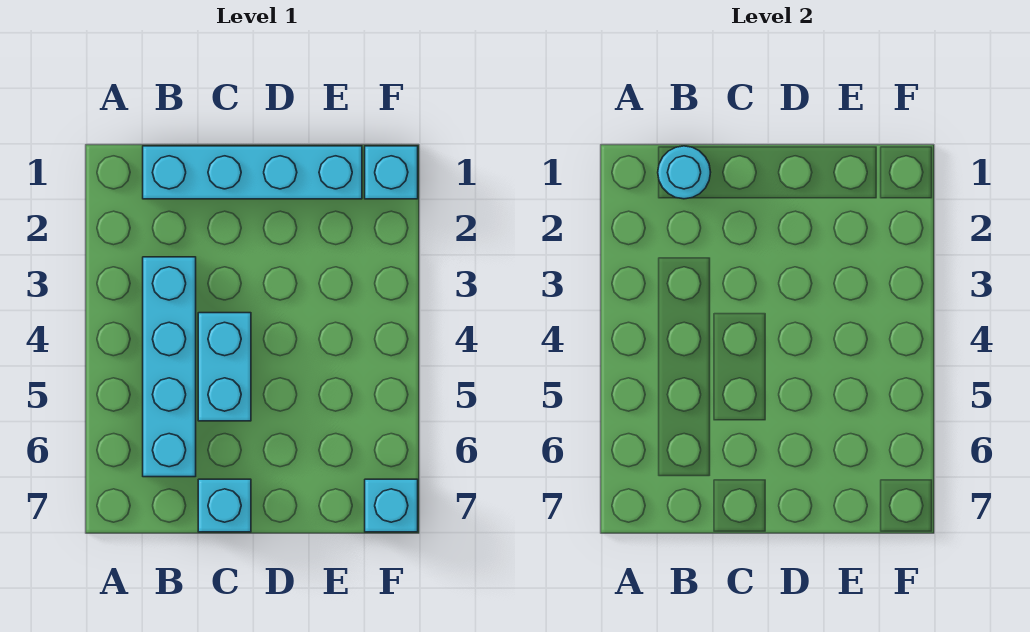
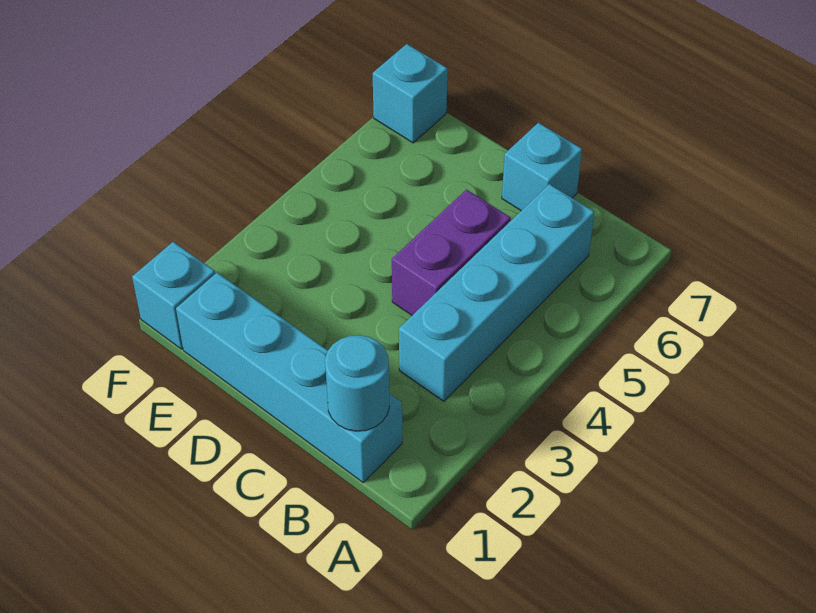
cyan brick C4:C5 level 1 -> purple brick C4:C5 level 1

